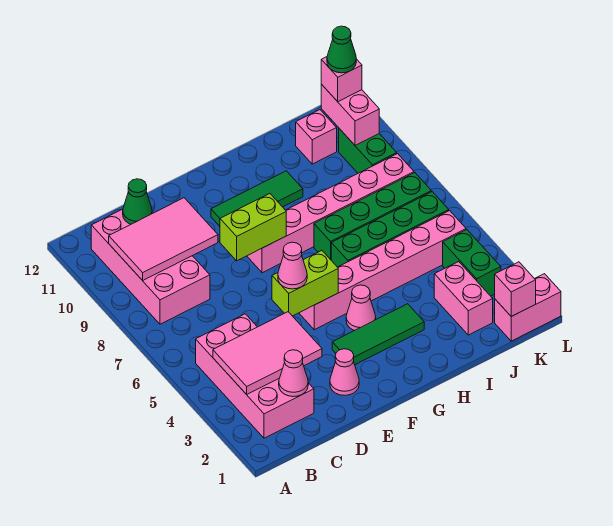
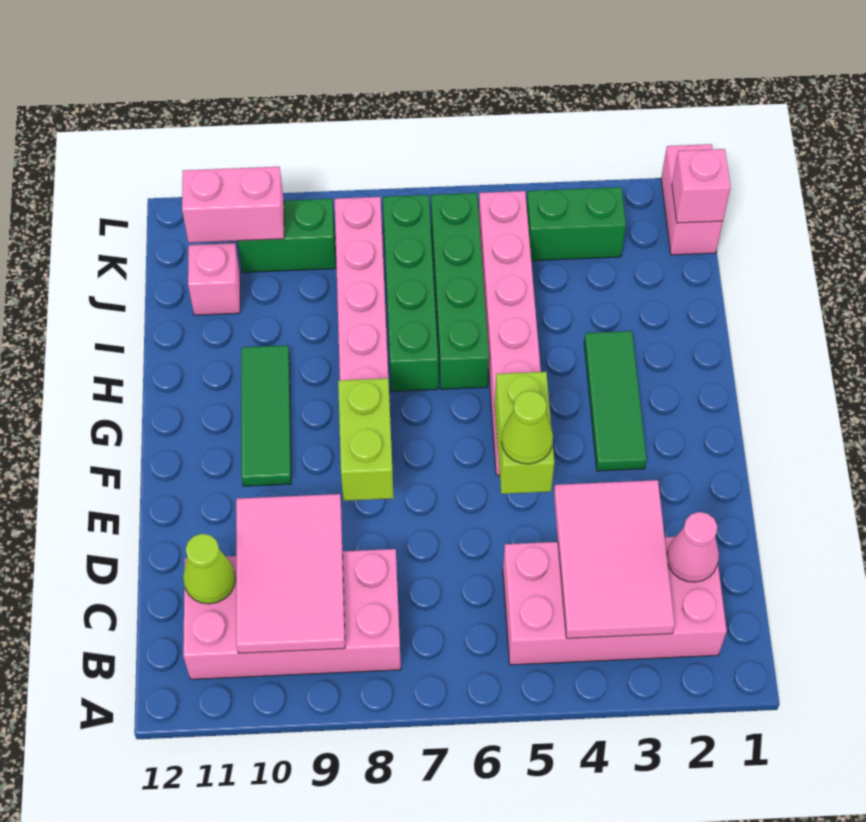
green cone C11 level 2 -> lime cone C11 level 2
pink cone E2 level 1 -> none
pink cone E5 level 3 -> lime cone E5 level 3
pink cone G4 level 1 -> none
pink brick J2:J3 level 1 -> none
pink brick K11 level 3 -> none
green cone K11 level 4 -> none

